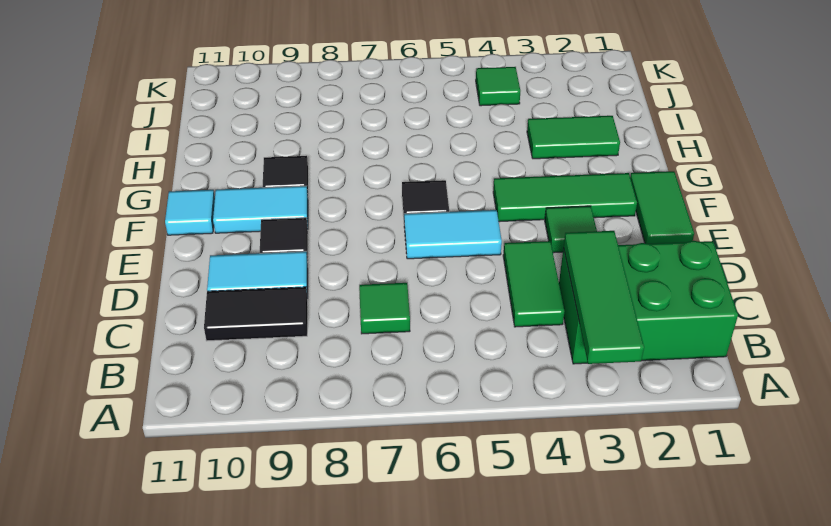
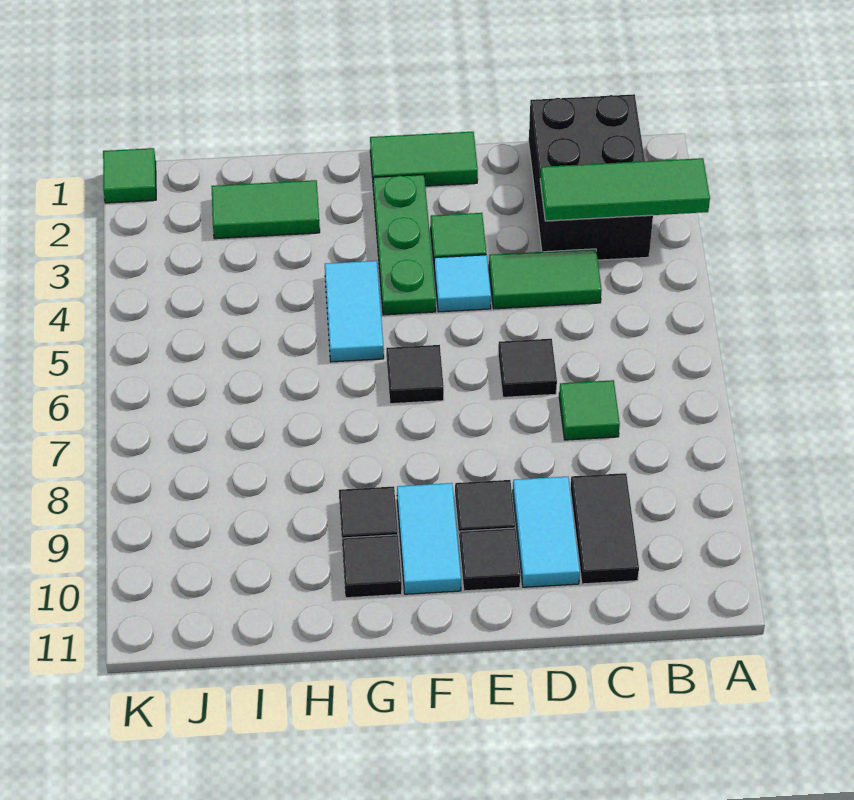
green brick B1:C3 level 1 -> black brick B1:C3 level 1
none -> black tile D6 level 1
cyan tile E5:E6 level 1 -> cyan tile G4:G5 level 1
none -> black tile E10 level 1
green tile F2:F4 level 1 -> green plate F2:F4 level 1
cyan tile F11 level 1 -> cyan tile E4 level 1
none -> black tile G10 level 1
green tile H2:H3 level 1 -> green tile H2:I2 level 1
green tile J4 level 1 -> green tile K1 level 1

